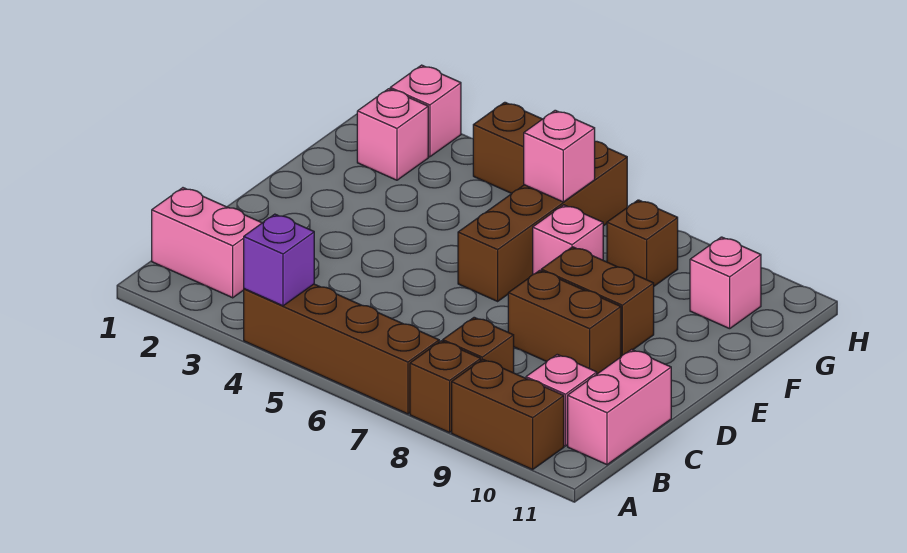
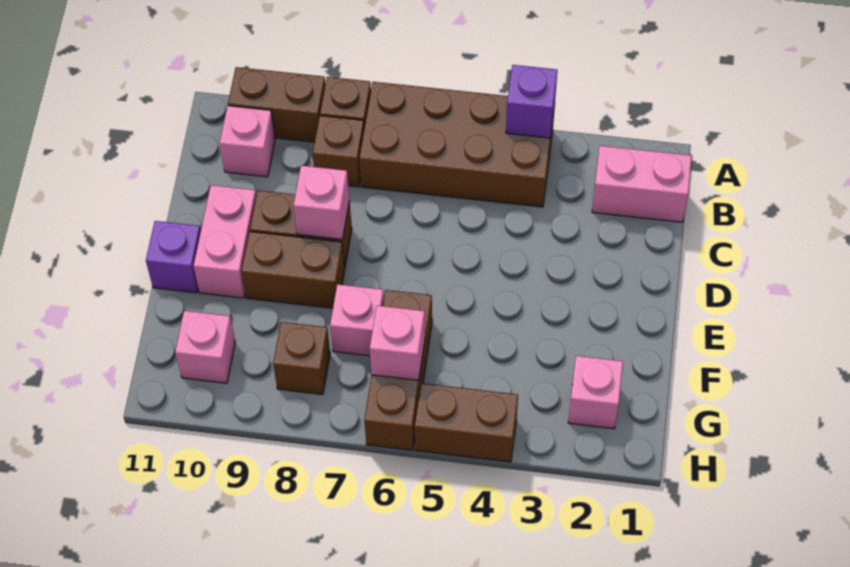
brown brick A4:A7 level 1 -> brown brick A4:B7 level 1
pink brick B11:C11 level 1 -> pink brick D10:E10 level 1
brown brick E6:H6 level 1 -> brown brick F6:H6 level 1
none -> purple brick E11 level 1
pink brick H2 level 1 -> pink brick D8 level 2

